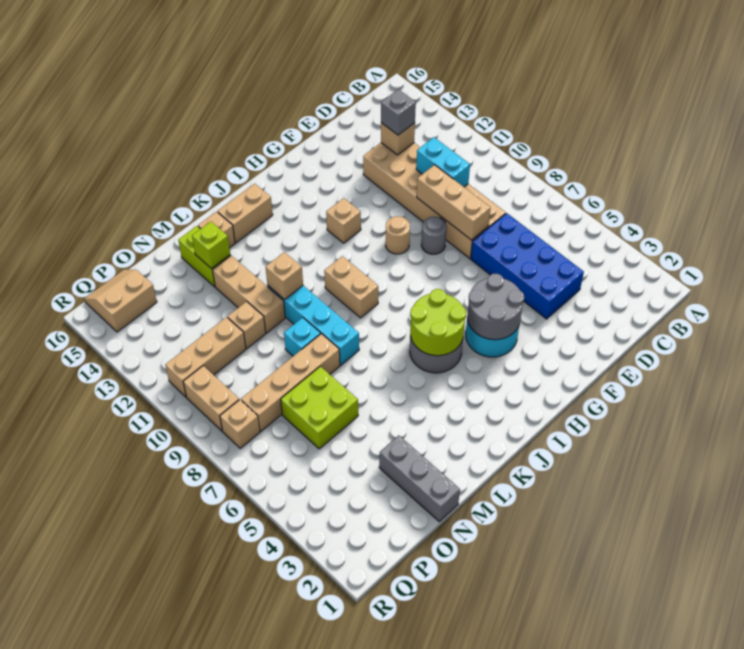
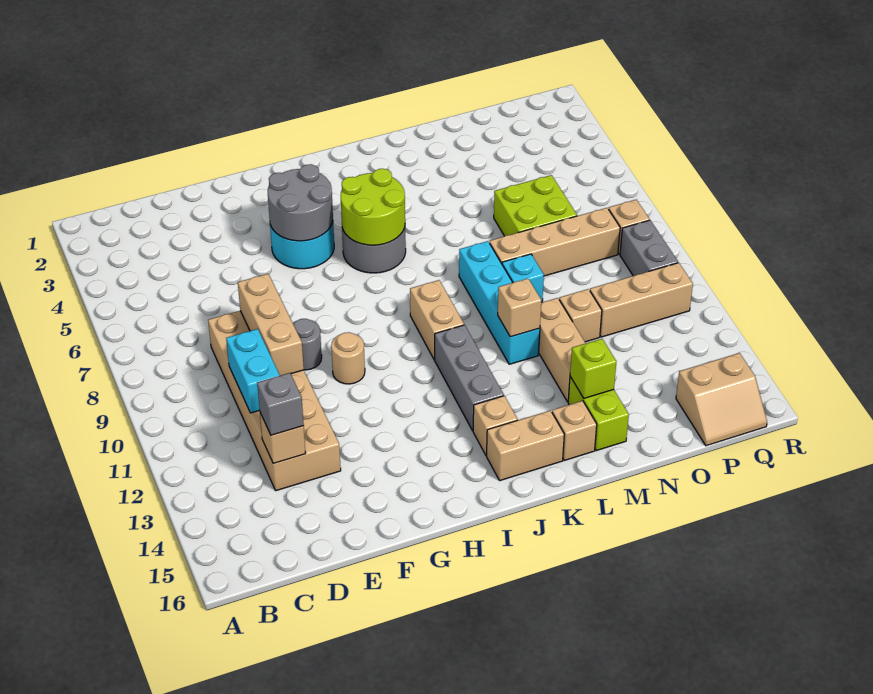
blue brick D4:E7 level 1 -> none
tan brick H12 level 1 -> tan brick J14 level 1
grey brick N1:N3 level 1 -> grey brick J11:J13 level 1
tan brick Q9:Q10 level 1 -> grey brick Q9:Q10 level 1

